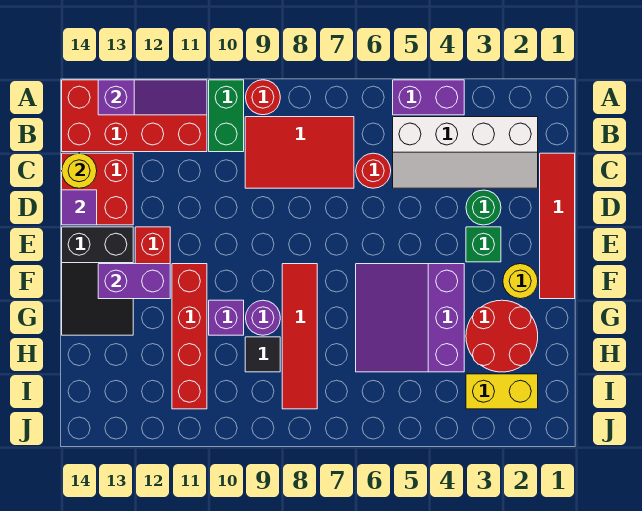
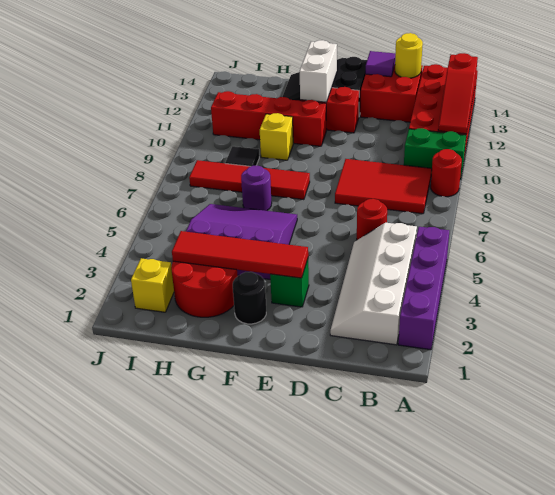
purple brick A4:A5 level 1 -> purple brick A2:A5 level 1
purple slope A11:A13 level 2 top 13 -> red slope A11:A13 level 2 top 13
red tile B7:C9 level 1 -> red tile B8:D9 level 1
red tile C1:F1 level 1 -> red tile E3:H3 level 2
green round brick D3 level 1 -> none
yellow round brick F2 level 1 -> black round brick F2 level 1
purple brick F12:F13 level 2 -> white brick F12:F13 level 2
purple round brick G9 level 1 -> purple round brick G7 level 1
purple brick G10 level 1 -> yellow brick G10 level 1
yellow brick I2:I3 level 1 -> yellow brick I2 level 1

